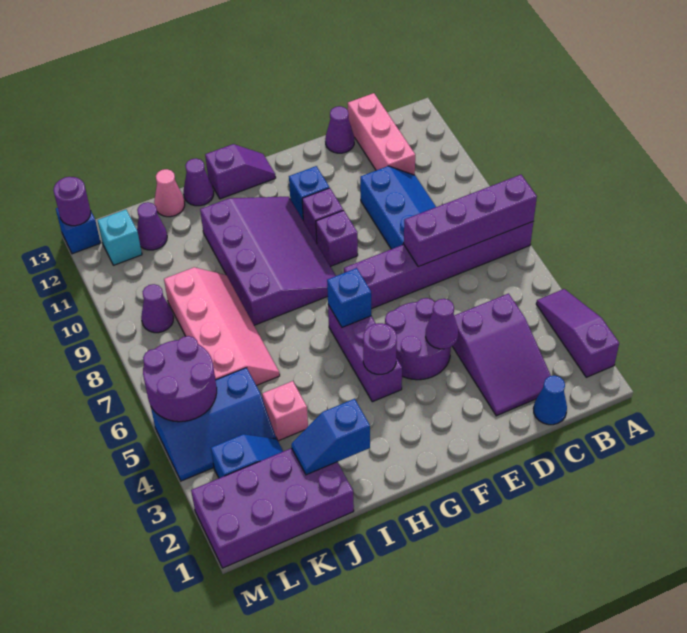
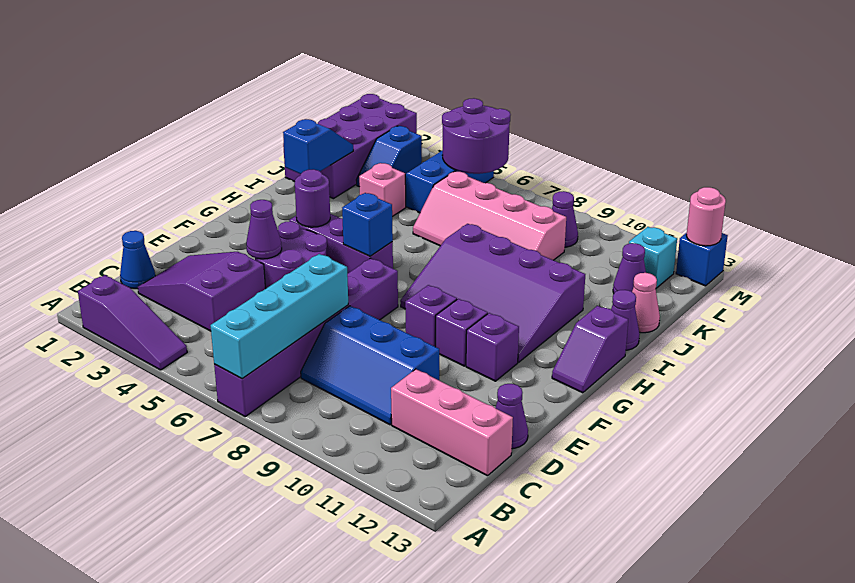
purple brick A7:D7 level 2 -> cyan brick A7:D7 level 2
blue brick F11 level 1 -> purple brick F11 level 1
purple round brick M13 level 2 -> pink round brick M13 level 2

